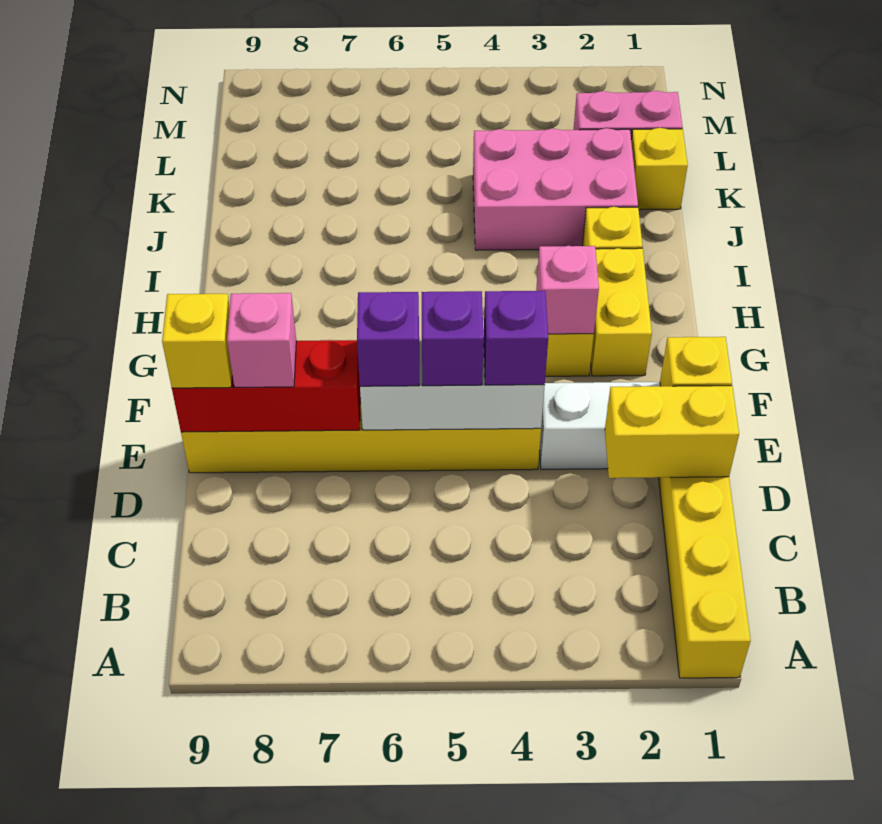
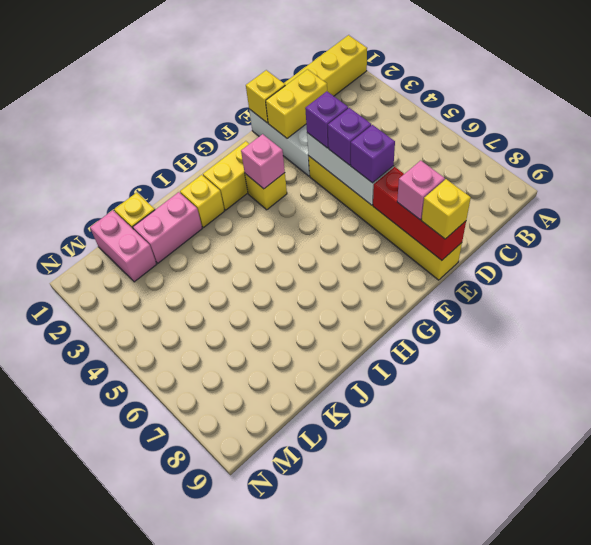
yellow brick D1:D2 level 2 -> yellow brick D2:E2 level 2
pink brick J2:K4 level 1 -> pink brick J2:K2 level 1

